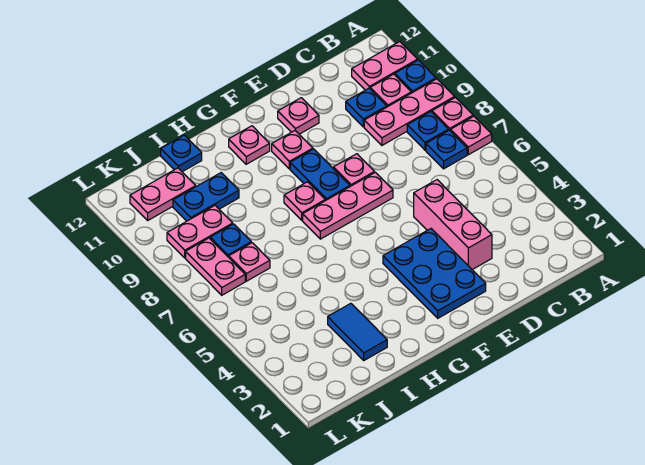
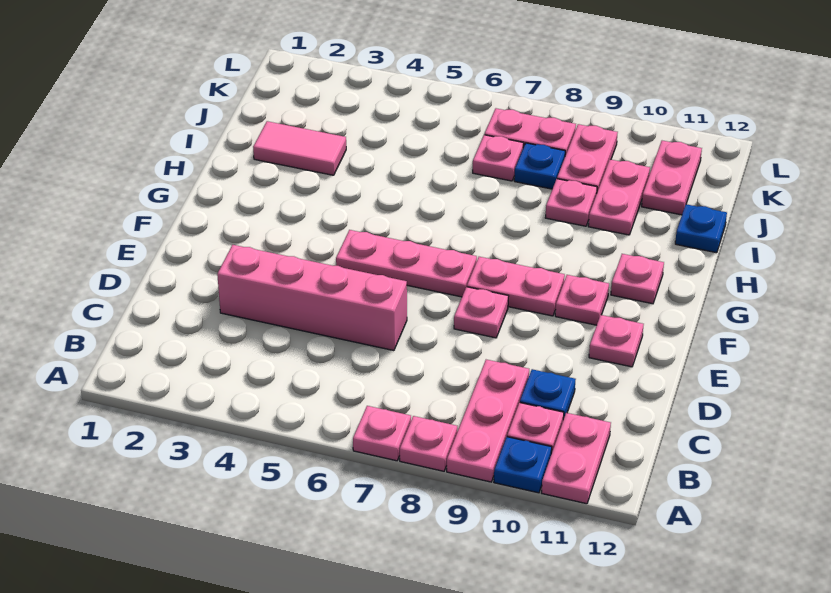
blue plate B7 level 1 -> none
blue plate B8 level 1 -> none
pink brick D3:D5 level 1 -> pink brick D3:D6 level 1
blue plate E2:F4 level 1 -> none
pink plate E7:G7 level 1 -> pink plate F5:F7 level 1
blue plate F8:F9 level 1 -> pink plate F8:F9 level 1
pink plate G8 level 1 -> pink plate I9 level 1
blue tile I2:I3 level 1 -> pink tile I2:I3 level 1
blue plate I10:J10 level 1 -> pink plate I10:J10 level 1

